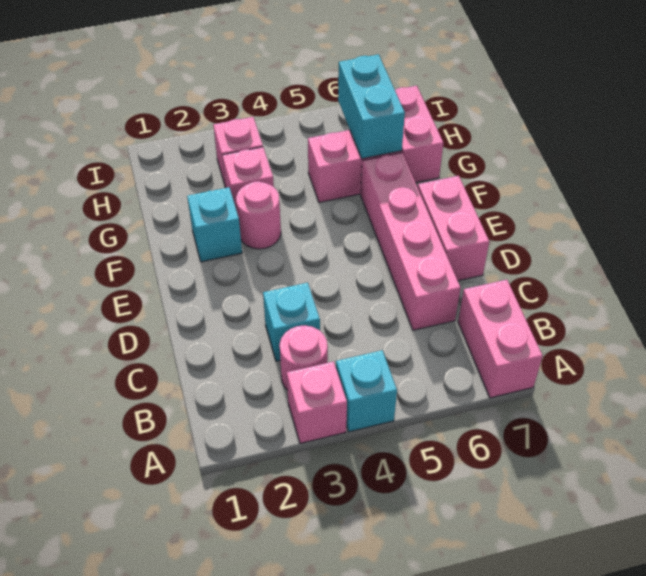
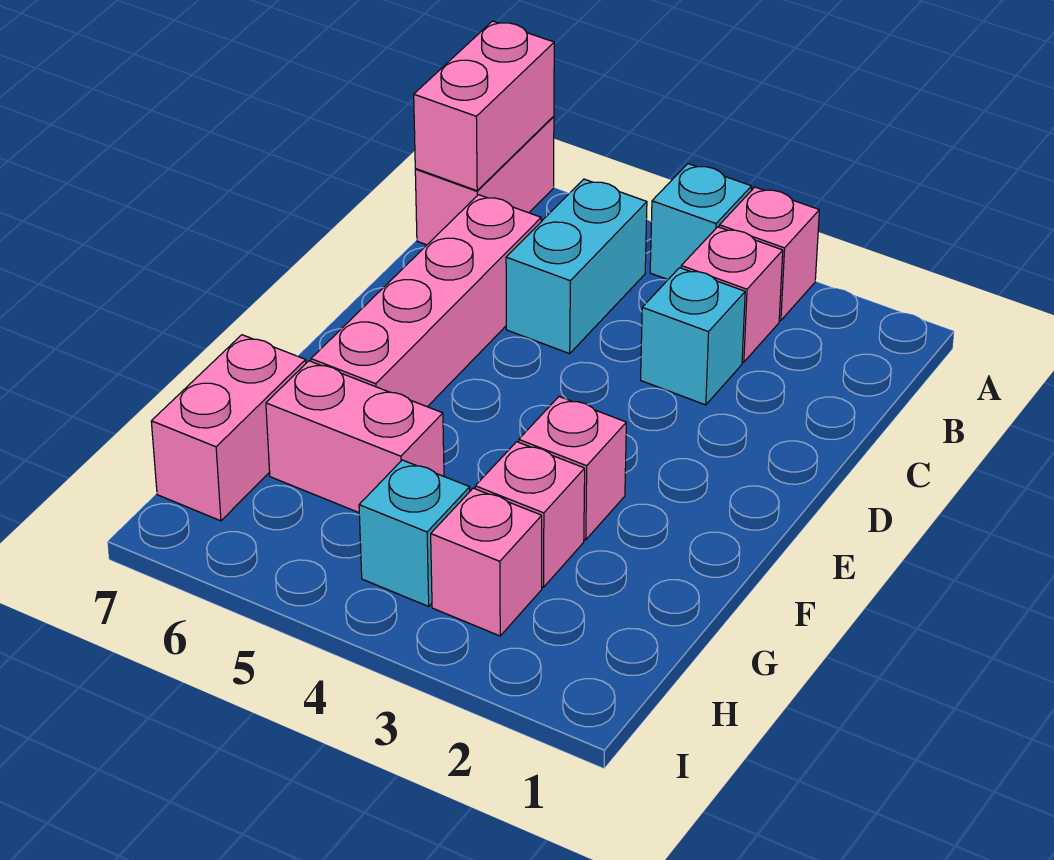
pink round brick B3 level 1 -> pink brick B3 level 1
pink brick D7:E7 level 1 -> pink brick A7:B7 level 2
cyan brick F2 level 1 -> cyan brick H4 level 1
pink round brick F3 level 1 -> pink brick F3 level 1
cyan brick G6:H6 level 2 -> cyan brick B5:C5 level 1

